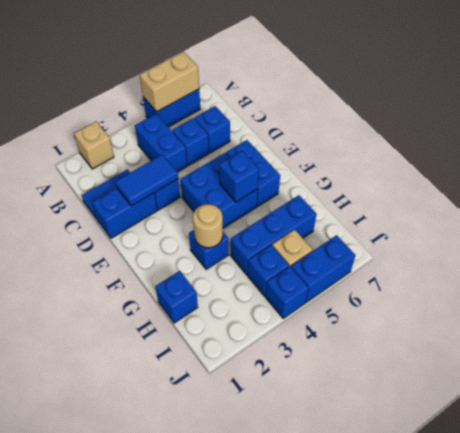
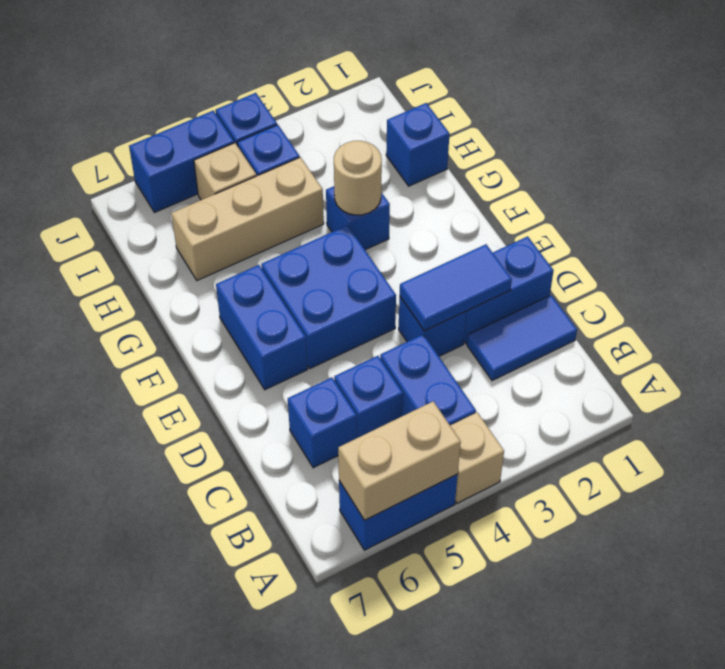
tan brick A2 level 1 -> tan brick A4 level 1
blue brick F5 level 2 -> none
blue brick H4:H6 level 1 -> tan brick H4:H6 level 1

